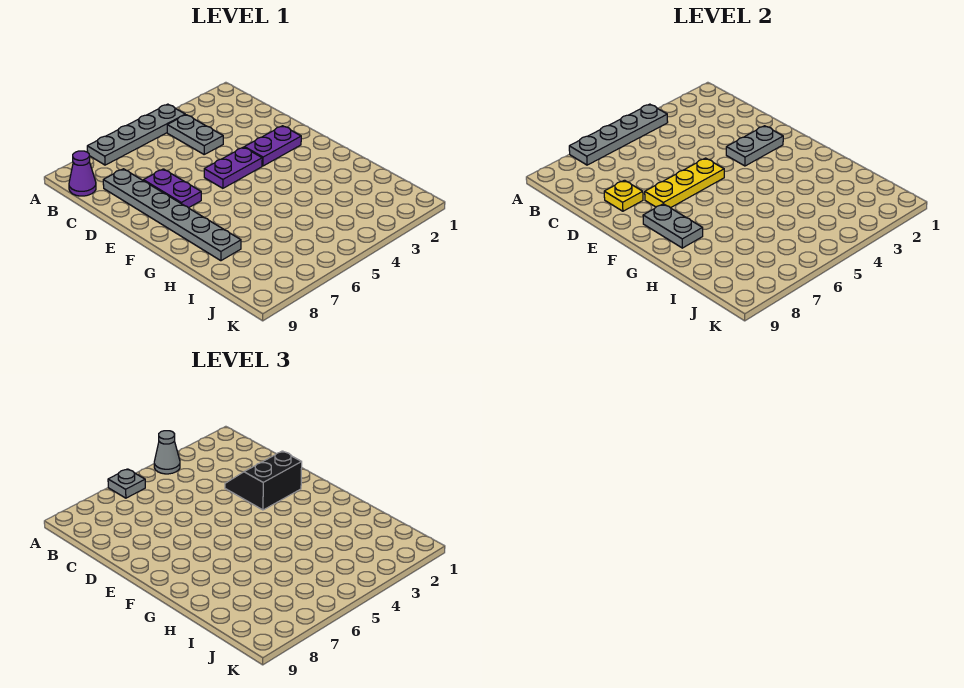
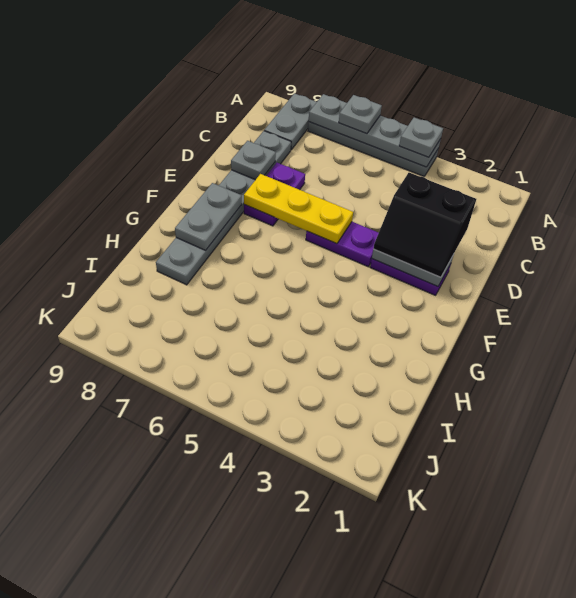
grey cone A4 level 3 -> grey plate A4 level 3
grey plate B4:C4 level 1 -> grey plate A8:B8 level 1
purple cone B9 level 1 -> none
black slope D2:E3 level 3 top E -> black slope D2:E3 level 3 top D
yellow plate D8 level 2 -> grey plate D8 level 2

